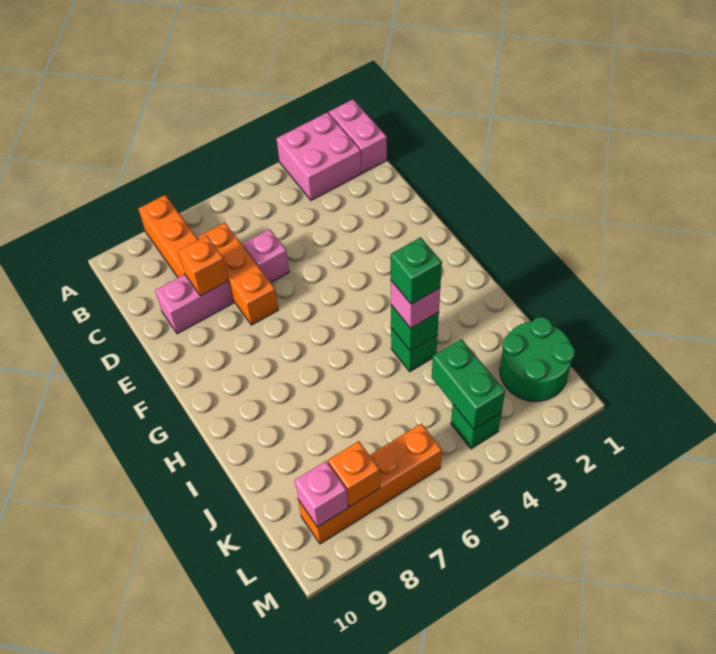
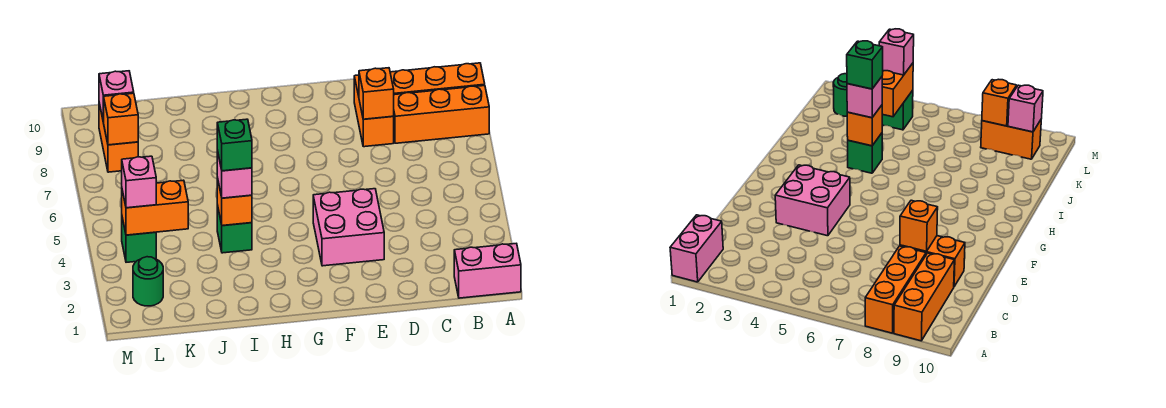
pink brick A2:B3 level 1 -> pink brick E3:F4 level 1
orange brick C7:E7 level 1 -> orange brick A9:C9 level 1
pink brick D6 level 1 -> pink brick L4 level 3
pink brick D8:D9 level 1 -> orange brick D8:D9 level 1
green brick I4 level 2 -> orange brick I4 level 2
green round brick K1:L2 level 1 -> green round brick L2 level 1
green brick K4:L4 level 2 -> orange brick K4:L4 level 2
orange brick L6:L9 level 1 -> orange brick L8:L9 level 1

